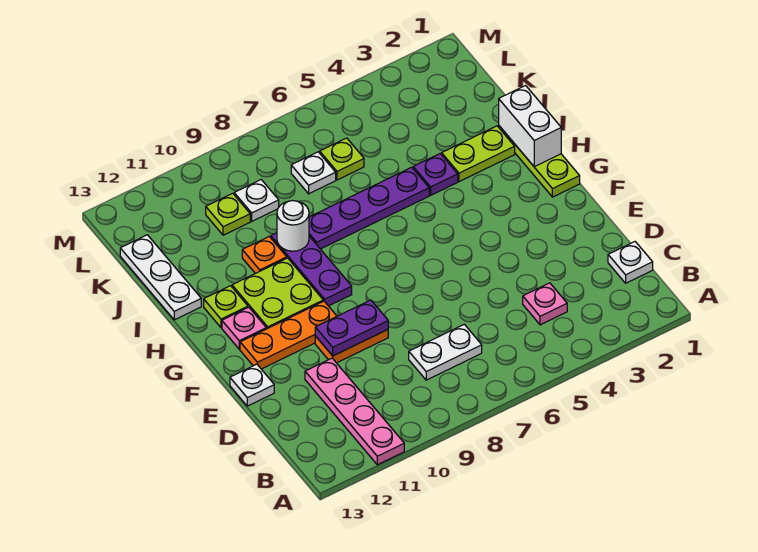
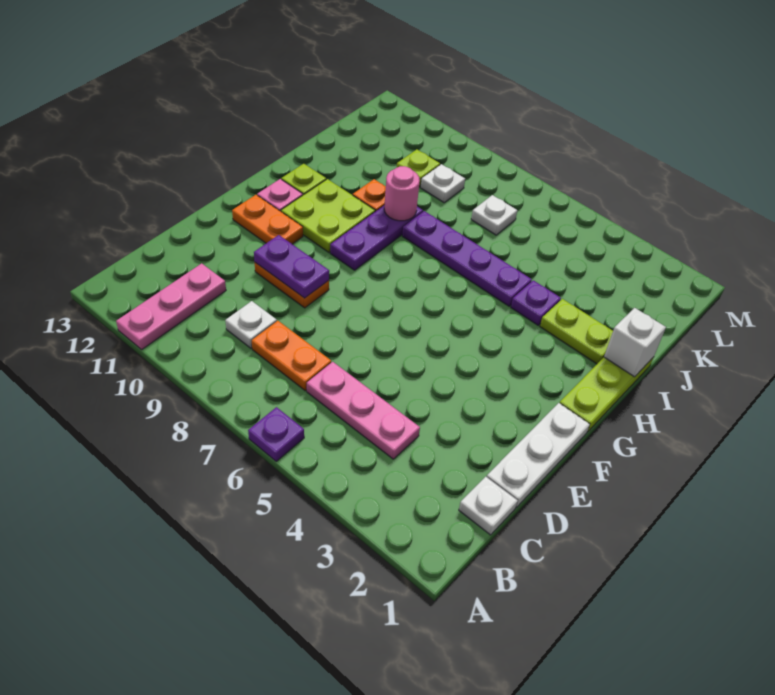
none -> purple plate A6 level 1
pink plate A11:D11 level 1 -> pink plate A11:C11 level 1
pink plate C4 level 1 -> pink plate C4:C6 level 1
white plate C7:C8 level 1 -> orange plate C7:C8 level 1
white plate E13 level 1 -> white plate C9 level 1
orange plate F10:F12 level 1 -> orange plate F11:F12 level 1
white brick H1:I1 level 2 -> white brick I1 level 2
white round brick I9 level 2 -> pink round brick I9 level 2
white plate I13:K13 level 1 -> white plate D1:F1 level 1
lime plate K6 level 1 -> none

